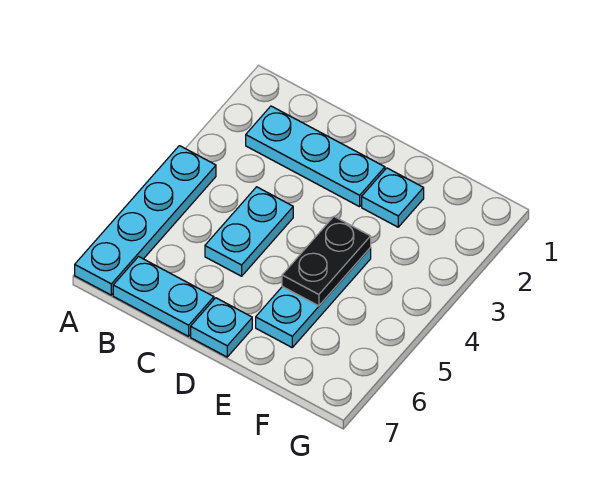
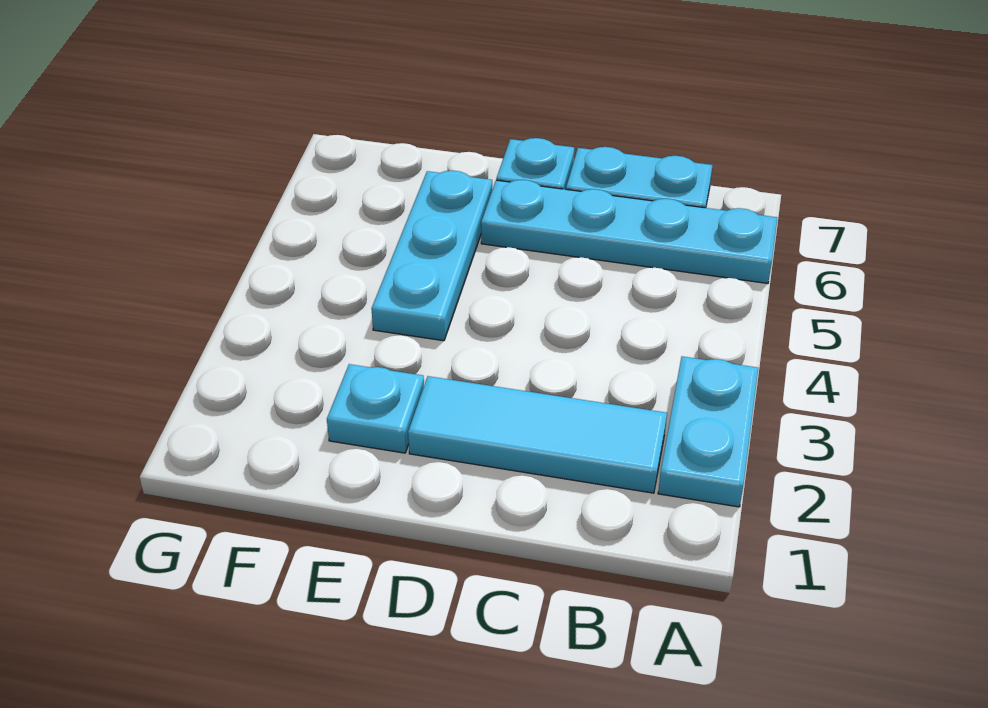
cyan plate A4:A7 level 1 -> cyan plate A6:D6 level 1
cyan plate B2:D2 level 1 -> cyan tile B2:D2 level 1
cyan plate C4:C5 level 1 -> cyan plate A2:A3 level 1
black plate E4:E5 level 2 -> none

